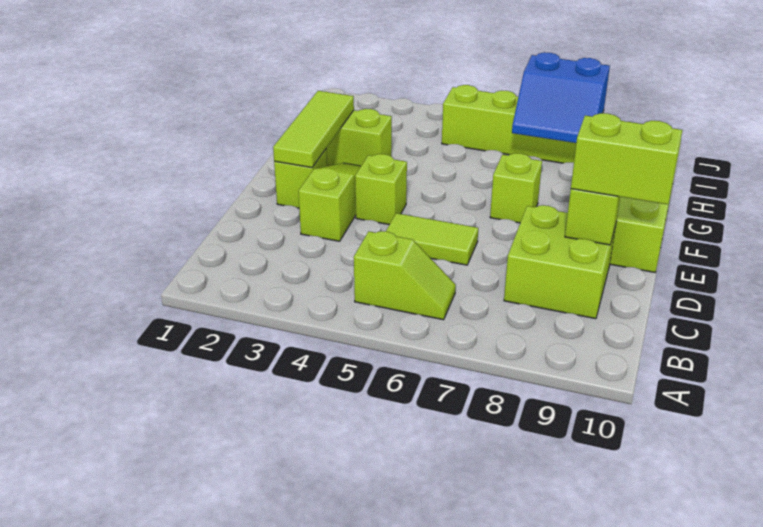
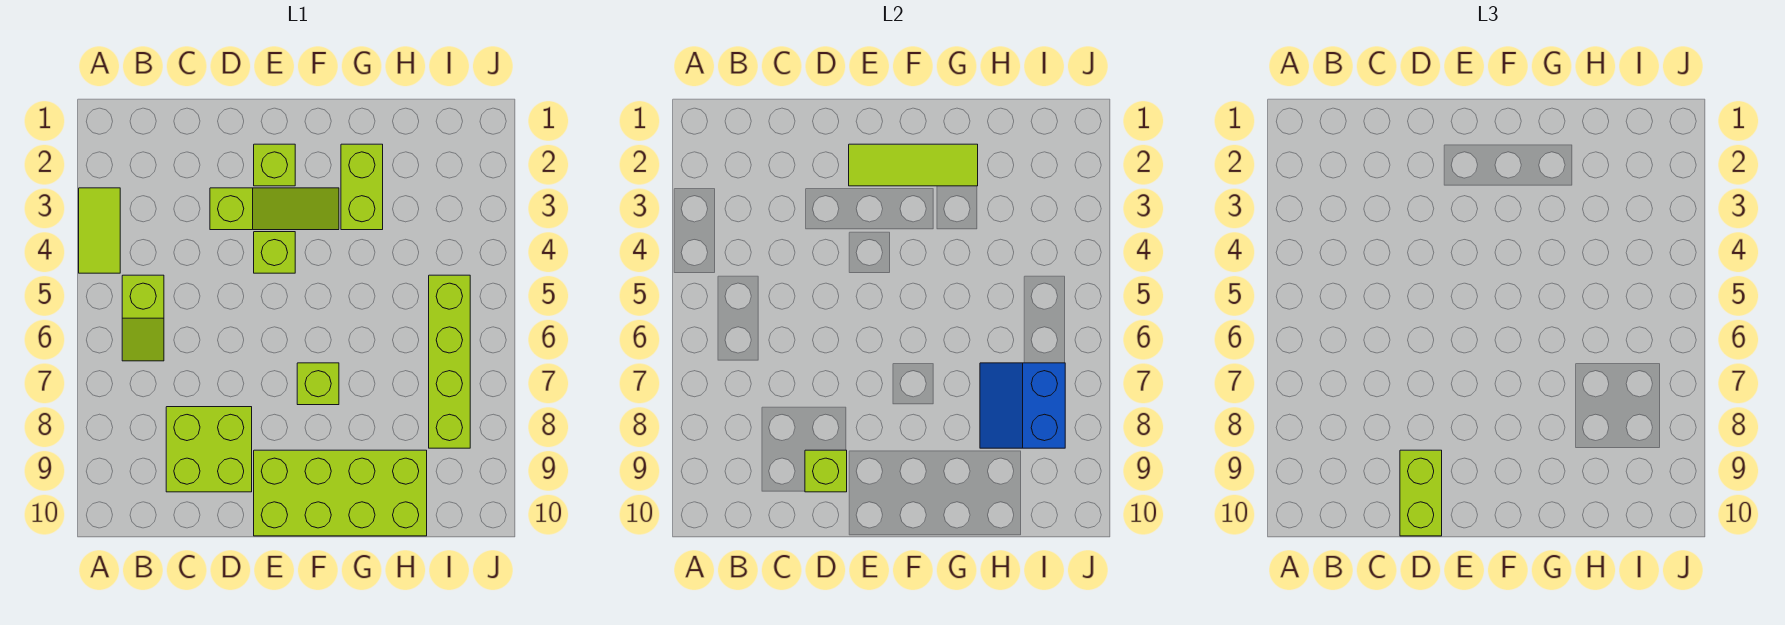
lime tile D5:D6 level 1 -> lime tile A3:A4 level 1

